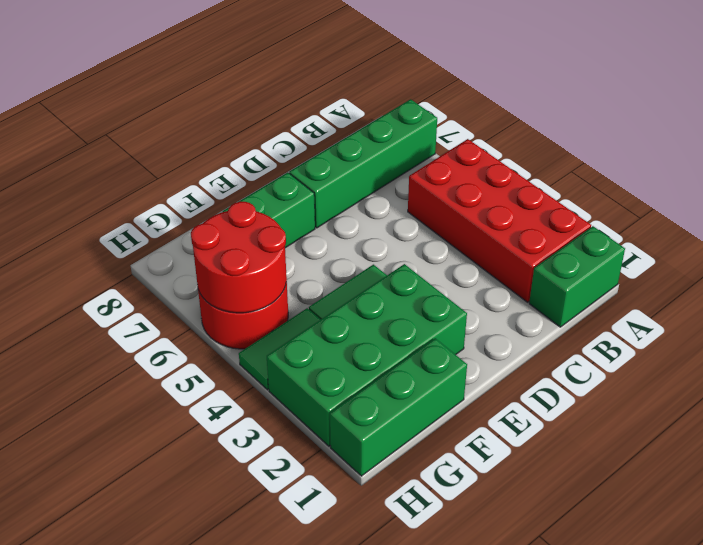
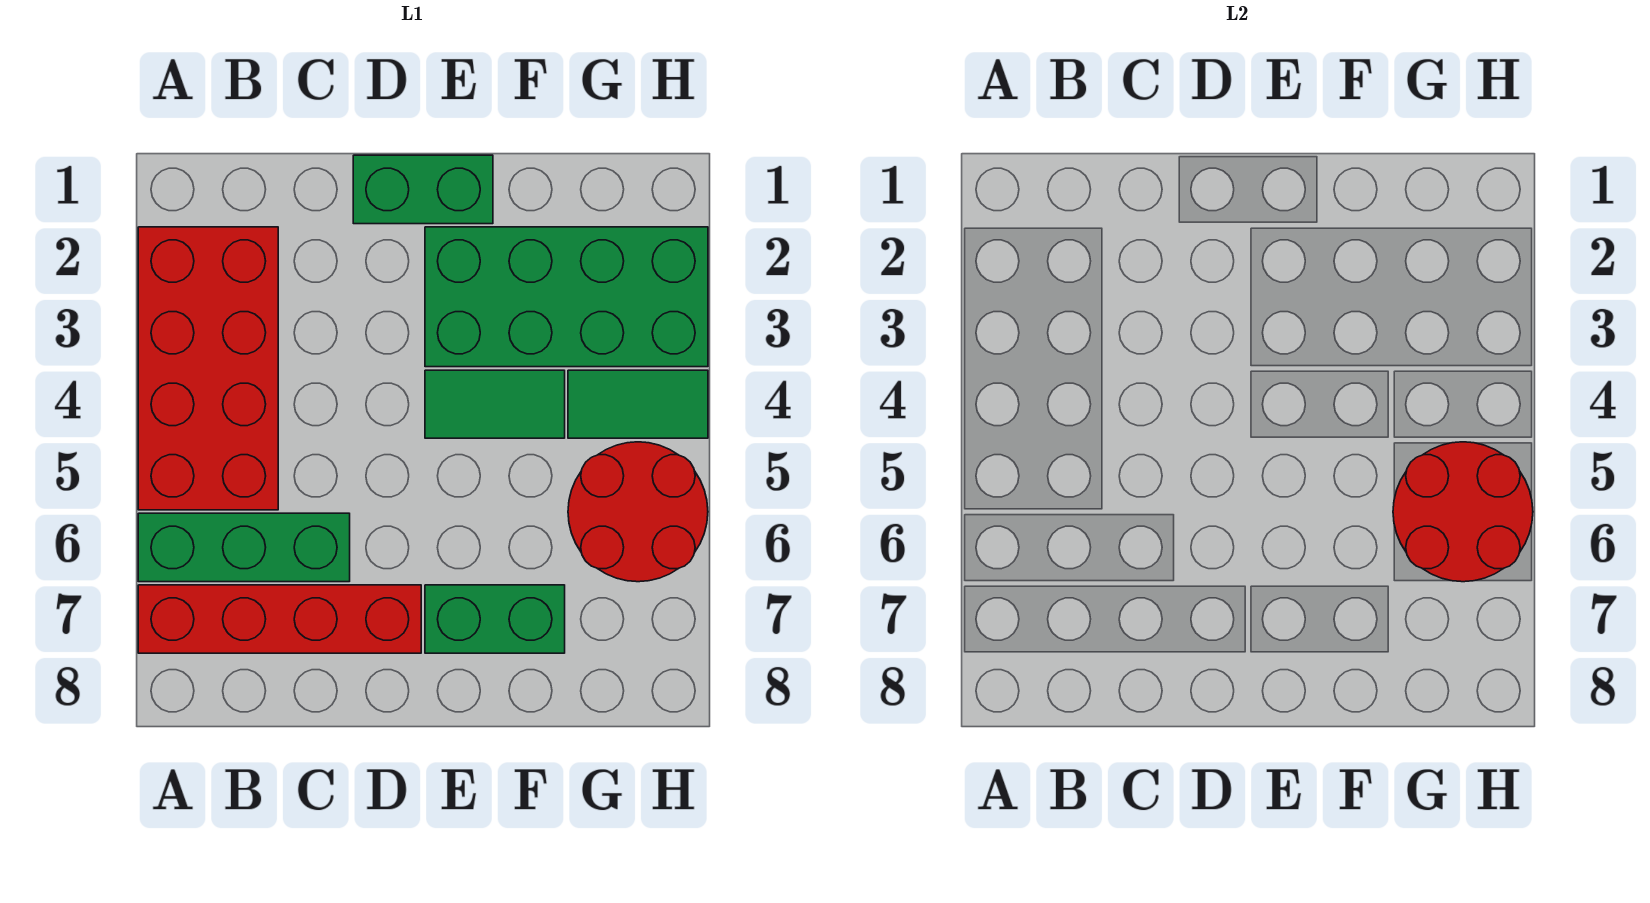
green brick A1:B1 level 1 -> green brick D1:E1 level 1
green brick A7:D7 level 1 -> red brick A7:D7 level 1
green brick F1:H1 level 1 -> green brick A6:C6 level 1

